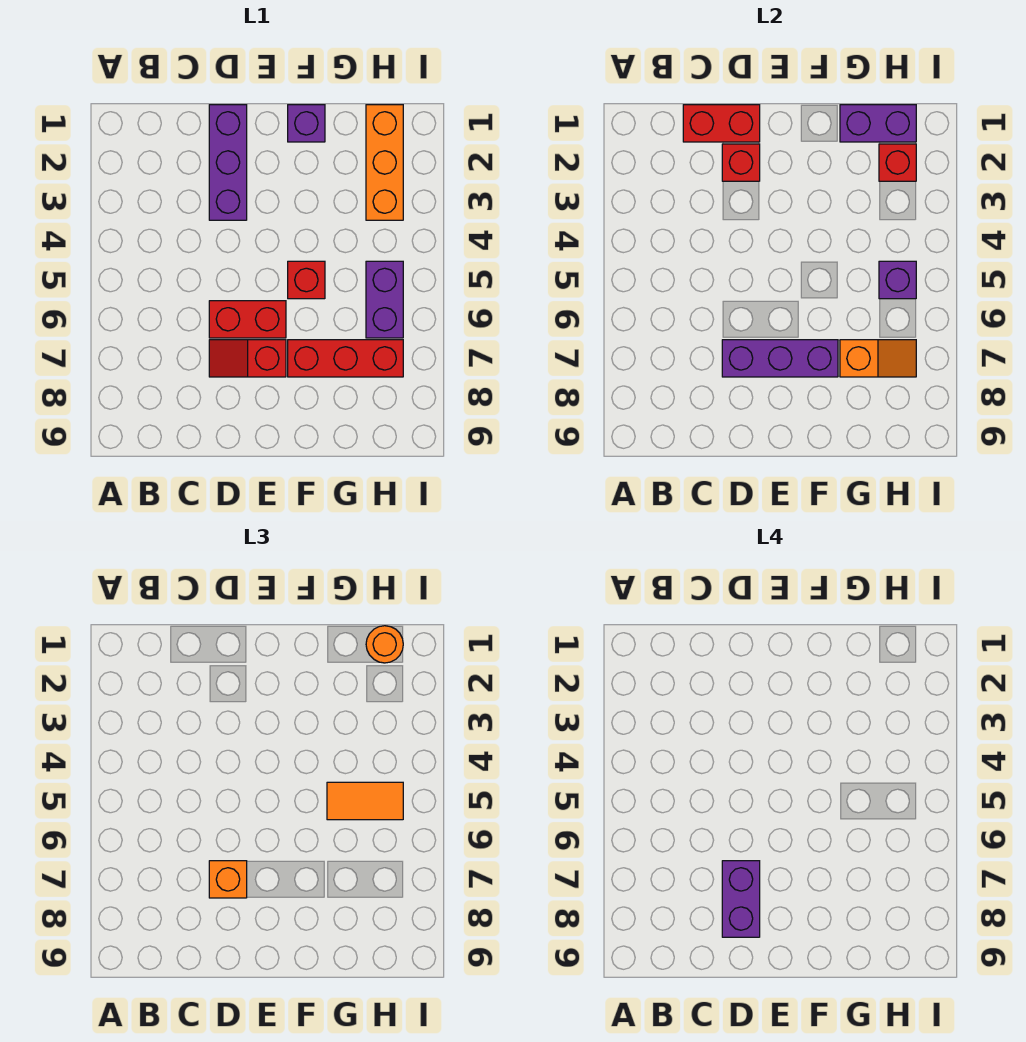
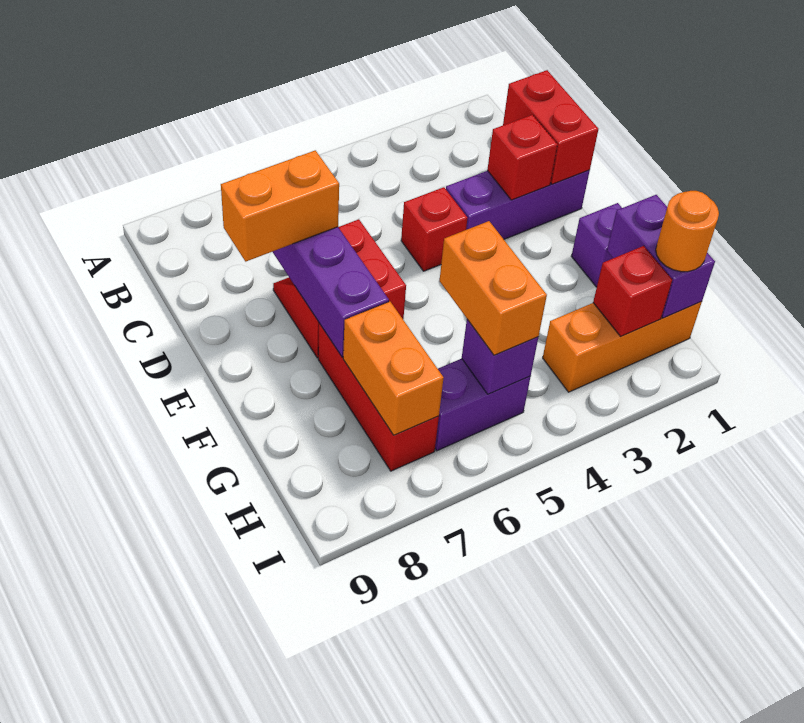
orange brick D7 level 3 -> orange brick D7:D8 level 3
purple brick D7:D8 level 4 -> none
red brick F5 level 1 -> red brick D4 level 1
orange tile G5:H5 level 3 -> orange brick G5:H5 level 3
orange slope G7:H7 level 2 top G -> orange brick G7:H7 level 2

